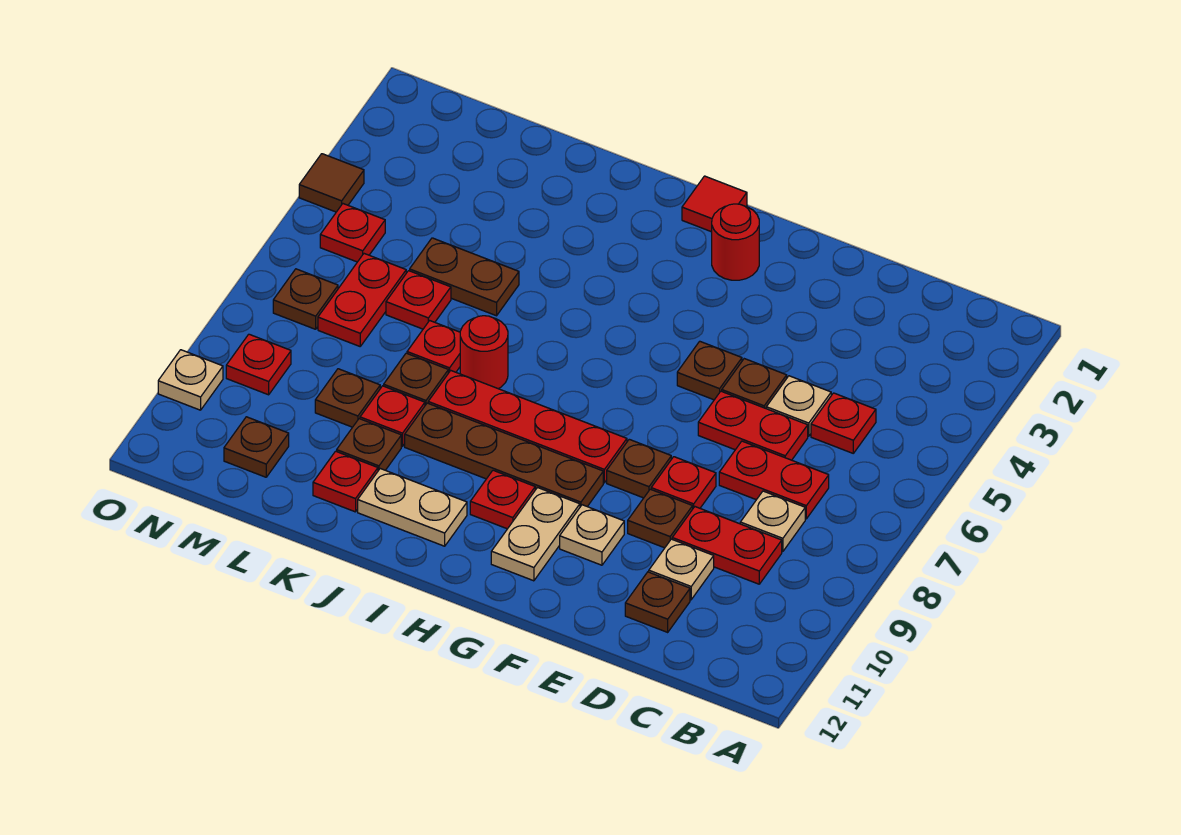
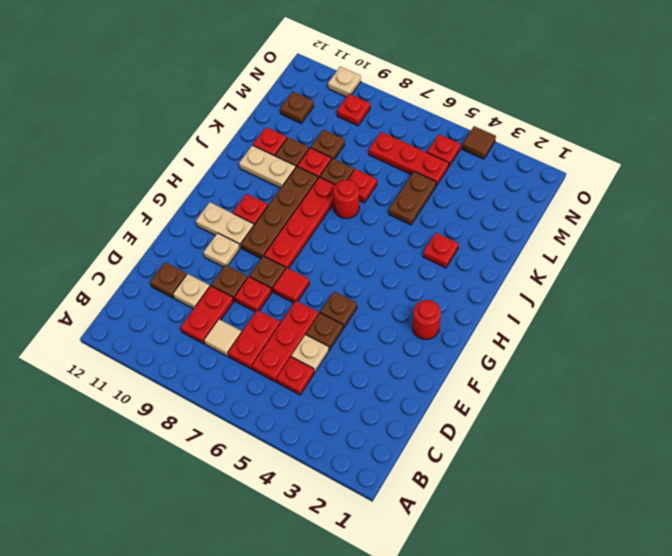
tan plate C8 level 1 -> tan tile C8 level 1
red plate D6:E6 level 1 -> red plate C6:E6 level 1
red tile H1 level 1 -> red tile F7 level 1
tan plate I11:J11 level 1 -> tan plate J10:J11 level 1
red plate L6 level 1 -> red plate J3 level 1
red plate M6:M7 level 1 -> red plate M5:M7 level 1
brown plate N7 level 1 -> none

